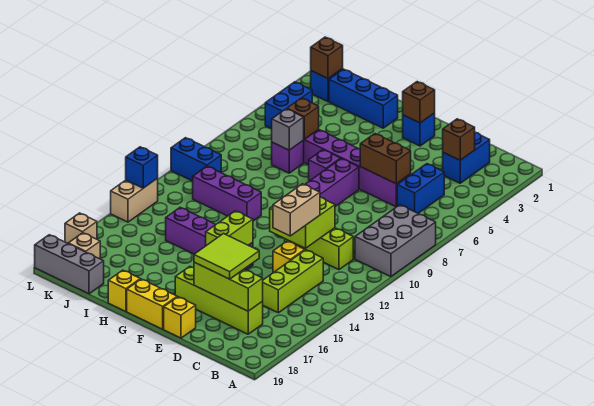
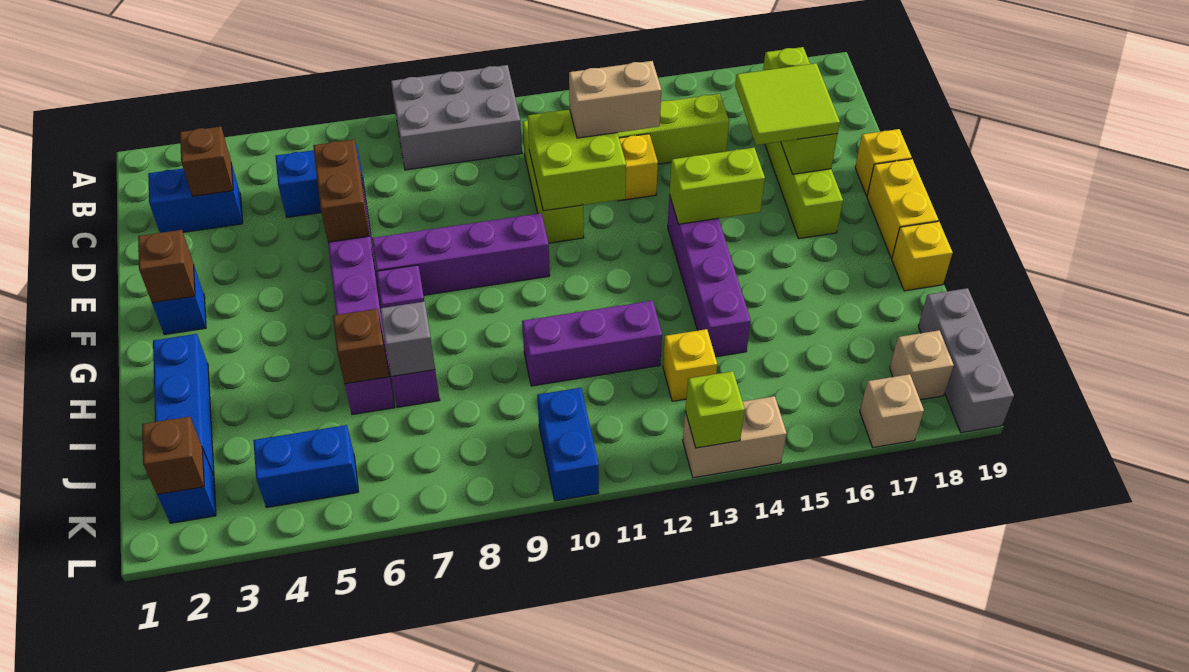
purple brick H11:J11 level 1 -> purple brick I10:I12 level 1
none -> yellow brick J13 level 1
blue brick L13 level 2 -> lime brick L13 level 2

